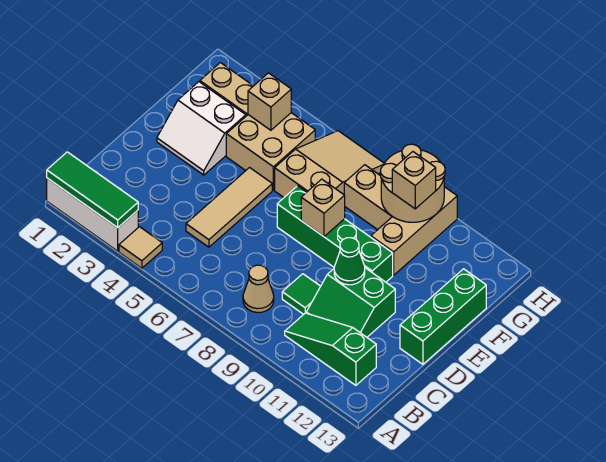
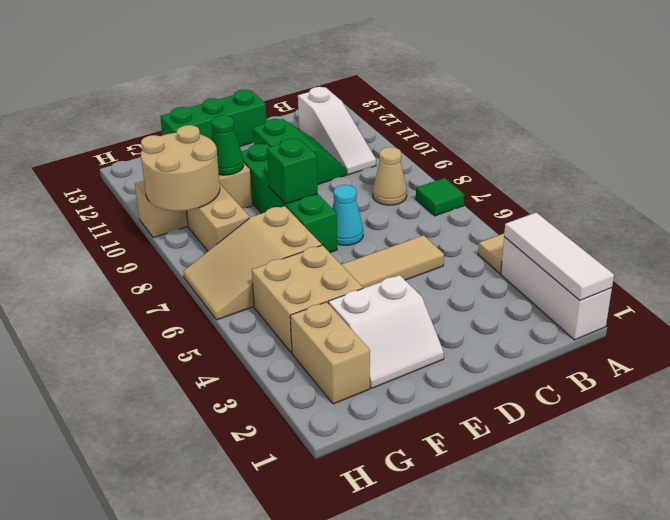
green tile A1:A3 level 2 -> white tile A1:A3 level 2
green slope B10:B12 level 1 top 12 -> white slope B10:B12 level 1 top 12
green tile C9 level 1 -> green tile A7 level 1
none -> cyan cone D7 level 1
green cone D10 level 2 -> green cone F10 level 2
white slope E2:F3 level 1 top F -> white slope E2:F3 level 1 top 3
tan brick E8 level 2 -> green brick E8 level 2
tan brick G4 level 2 -> none
tan brick G10 level 3 -> none

